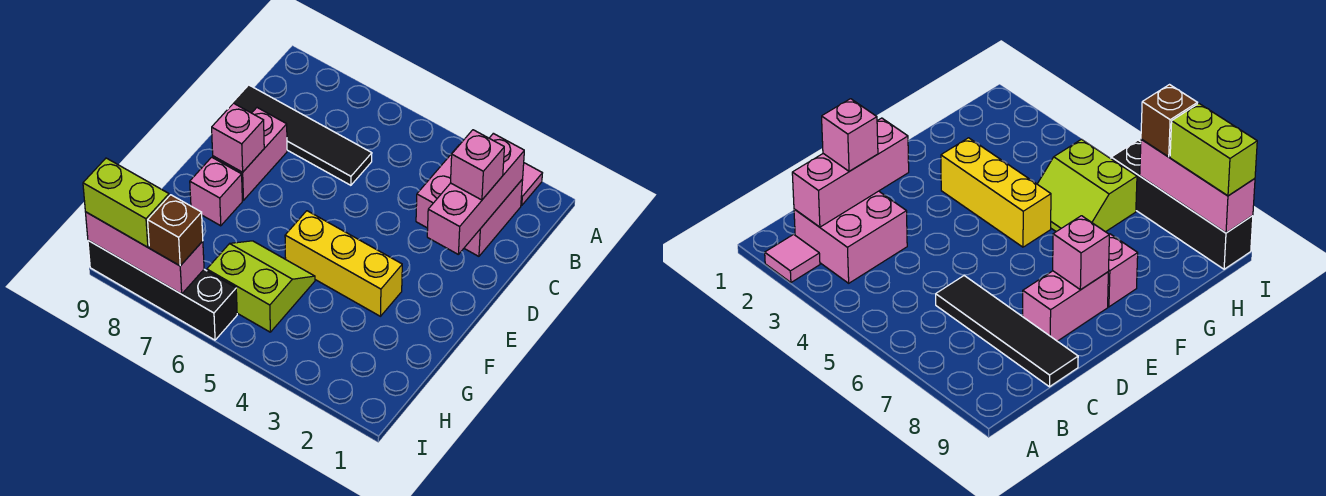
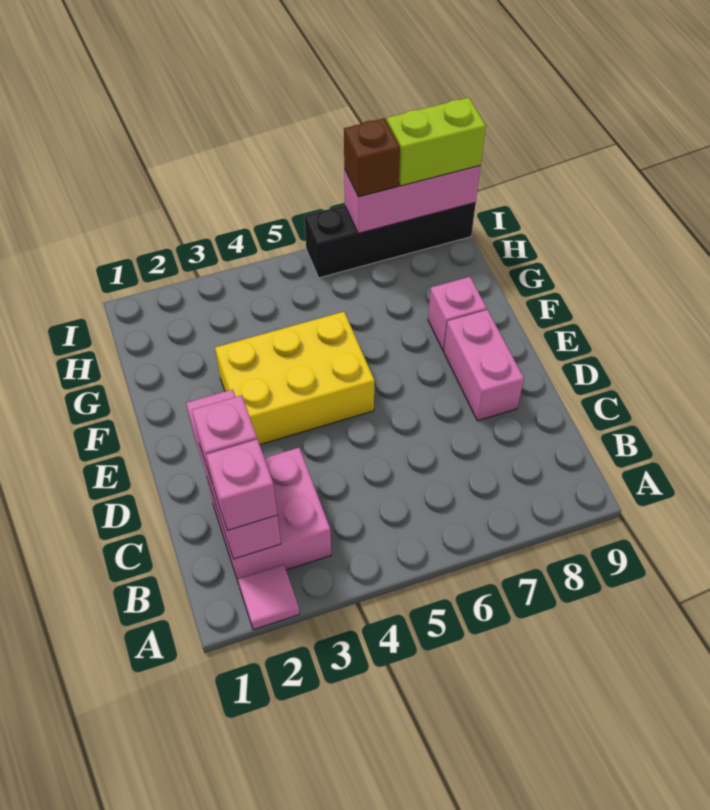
black tile C6:C9 level 1 -> none
pink brick E8 level 2 -> pink brick B2 level 3
yellow brick F3:F5 level 1 -> yellow brick E3:F5 level 1
lime slope G5:H6 level 1 top H -> none

